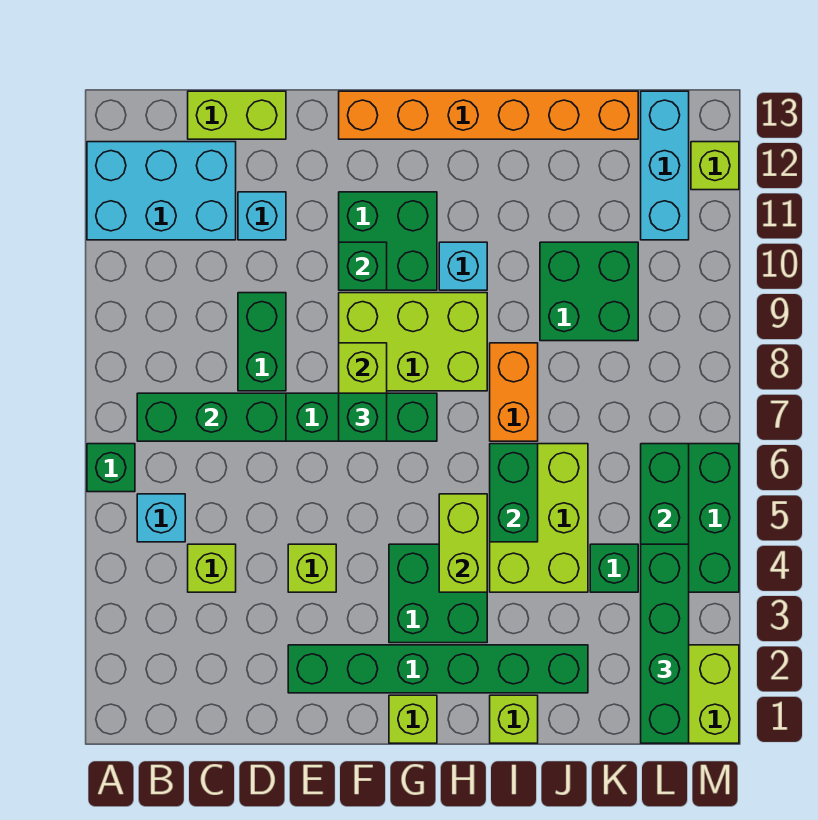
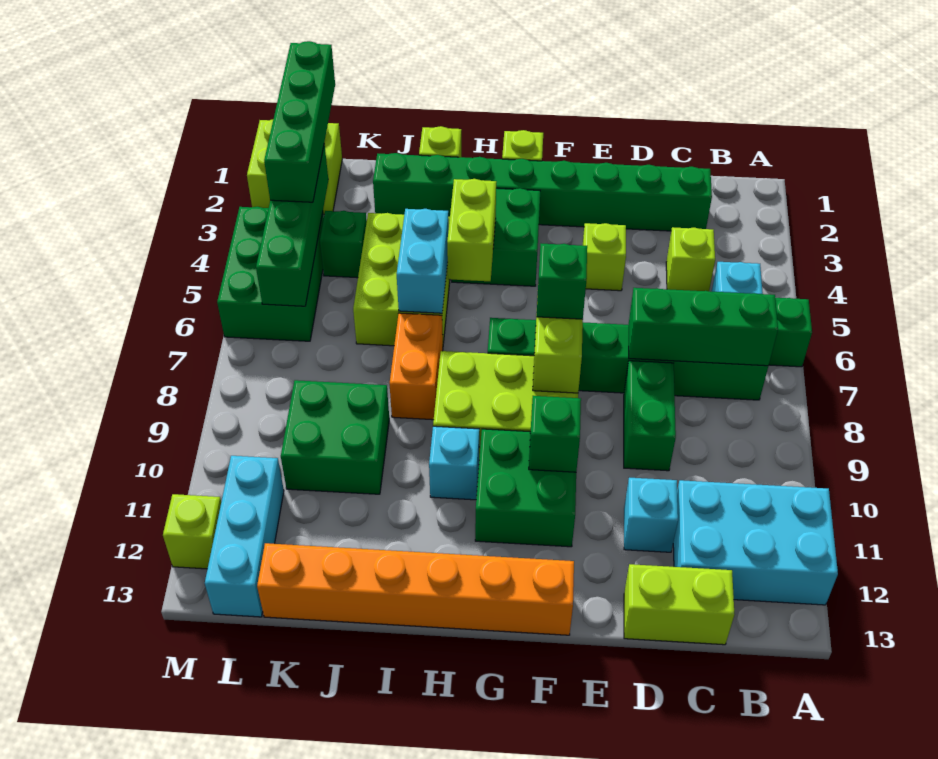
green brick E2:J2 level 1 -> green brick C2:J2 level 1
green brick I5:I6 level 2 -> cyan brick I5:I6 level 2

